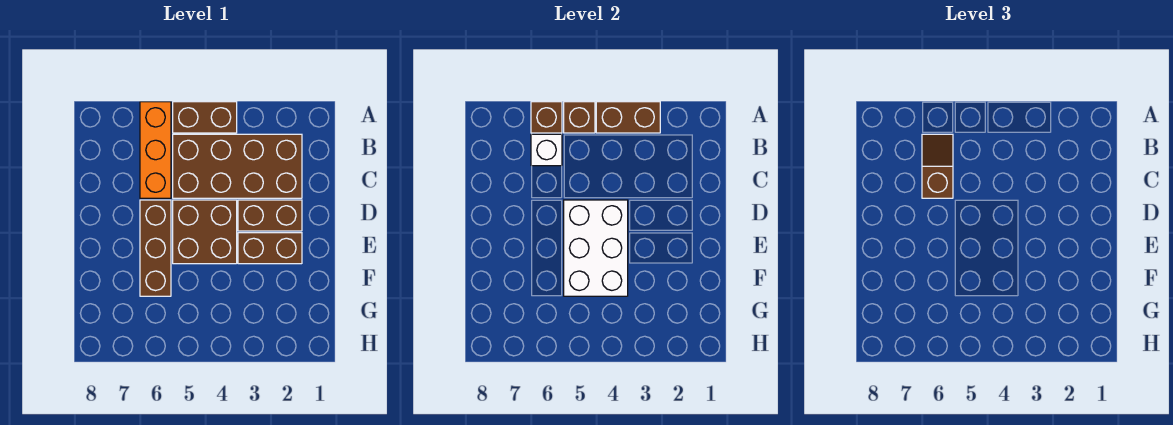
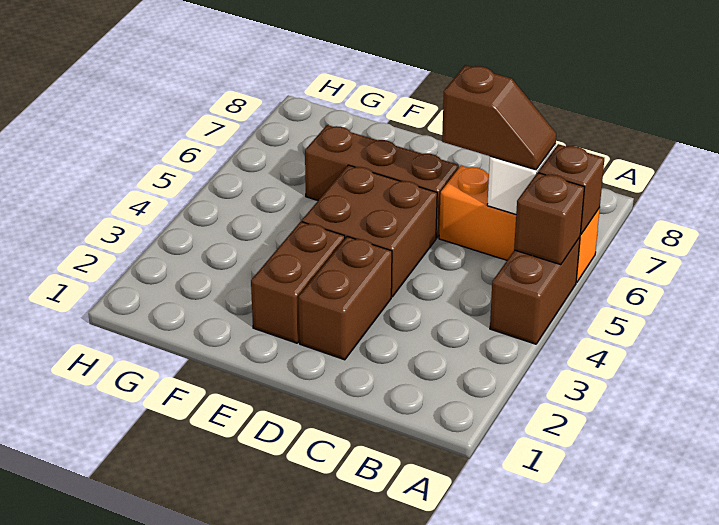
brown brick A3:A4 level 2 -> none
brown brick B2:C5 level 1 -> none
white brick D4:F5 level 2 -> none

